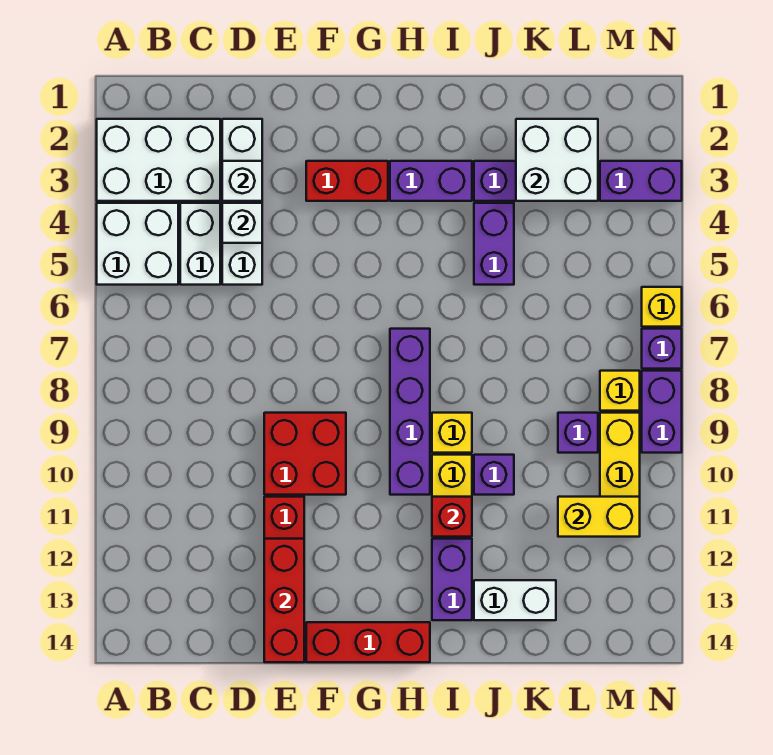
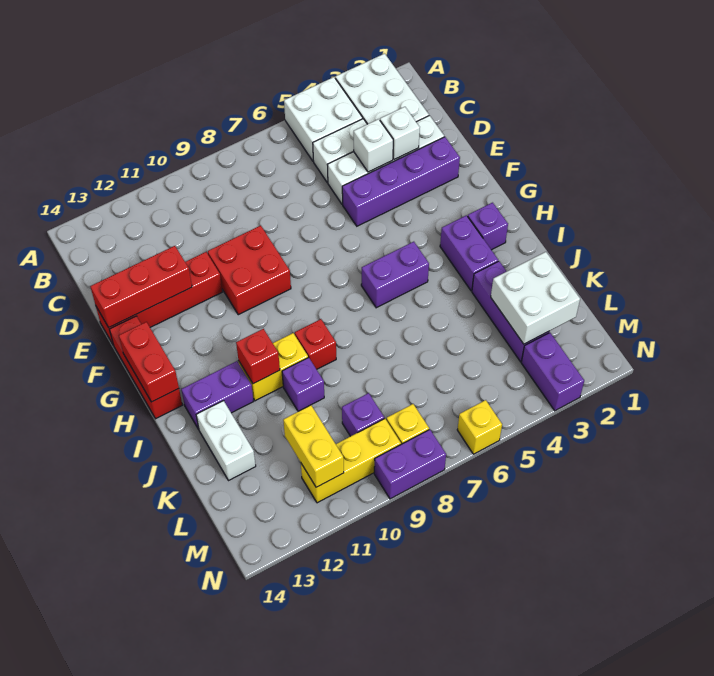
red brick F3:G3 level 1 -> red brick G14:H14 level 2
purple brick H7:H10 level 1 -> purple brick E2:E5 level 1
yellow brick I9 level 1 -> red brick I9 level 1
purple brick J4:J5 level 1 -> purple brick H5:H6 level 1
purple brick N7 level 1 -> purple brick H2 level 1

